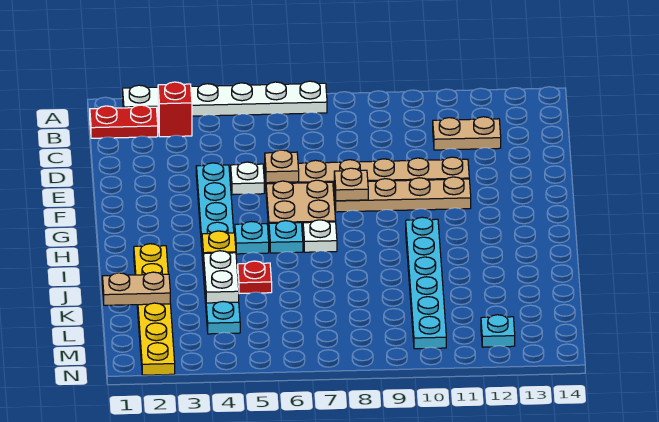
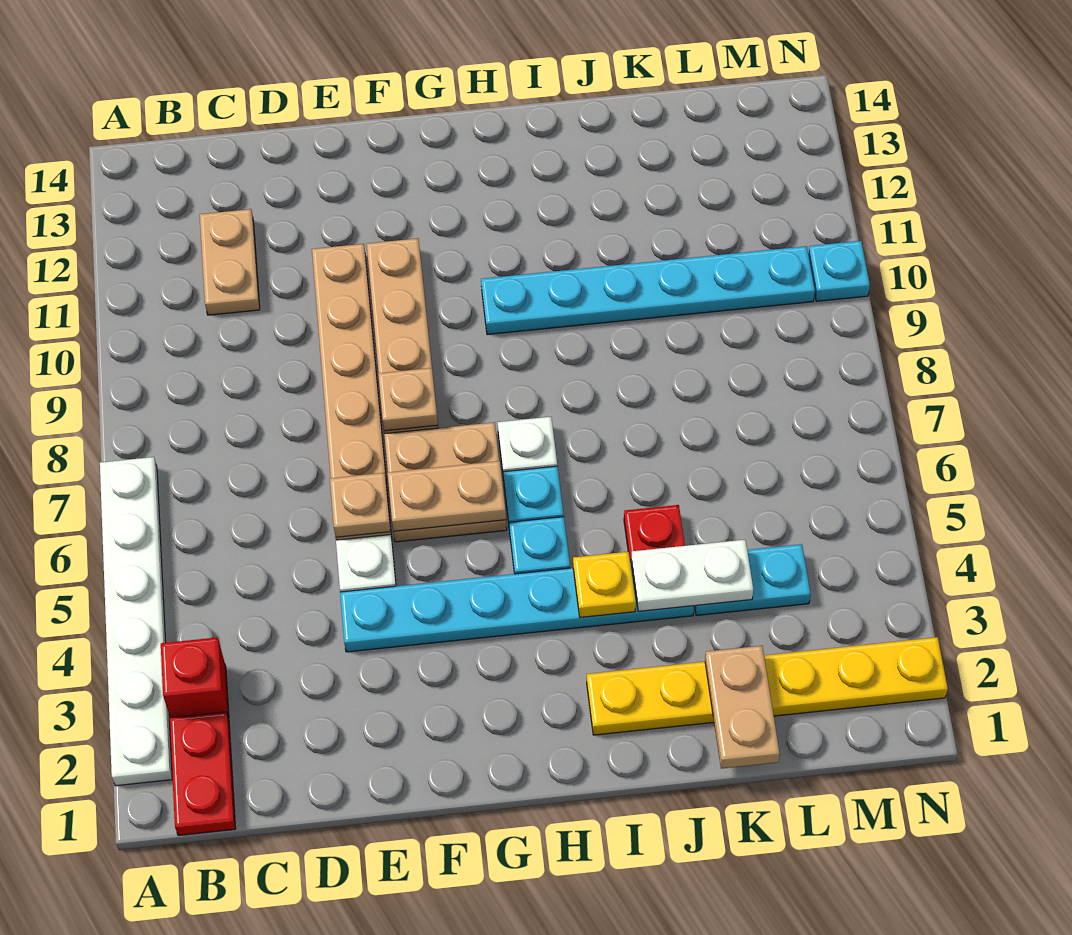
none -> tan plate F6:G6 level 2
cyan plate M12 level 1 -> cyan plate N10 level 1

